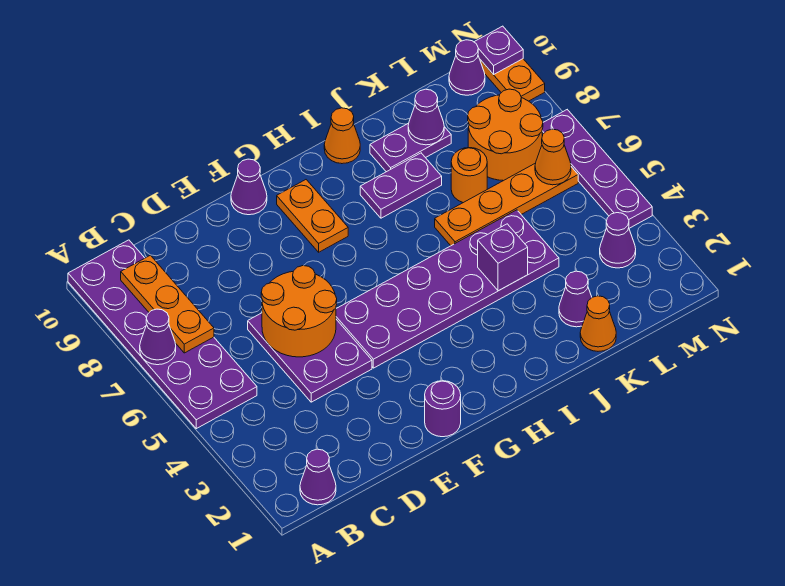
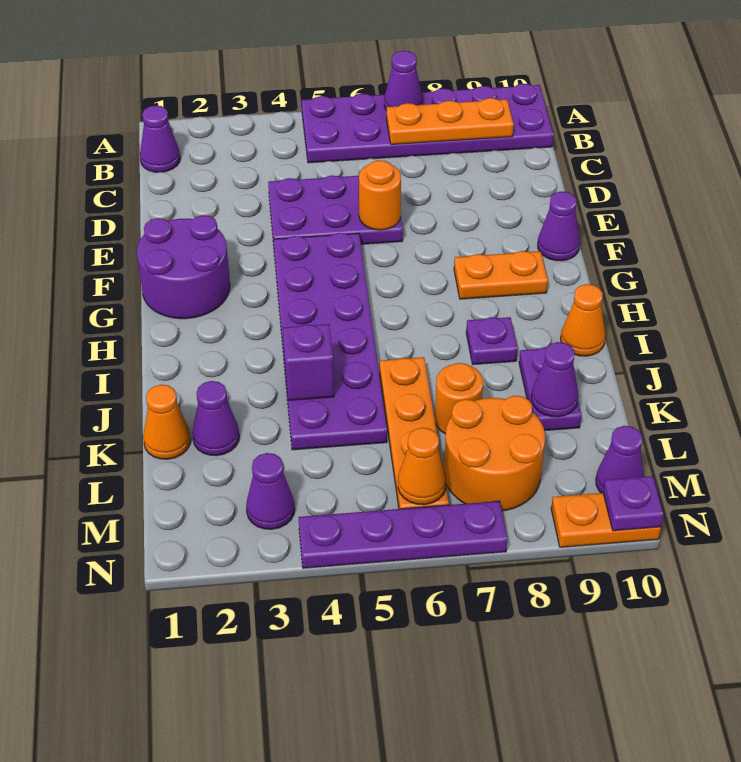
orange round brick D5:E6 level 2 -> orange round brick E6 level 2
purple round brick F1 level 1 -> purple round brick F1:G2 level 1
purple plate I8:J8 level 1 -> purple plate I8 level 1

